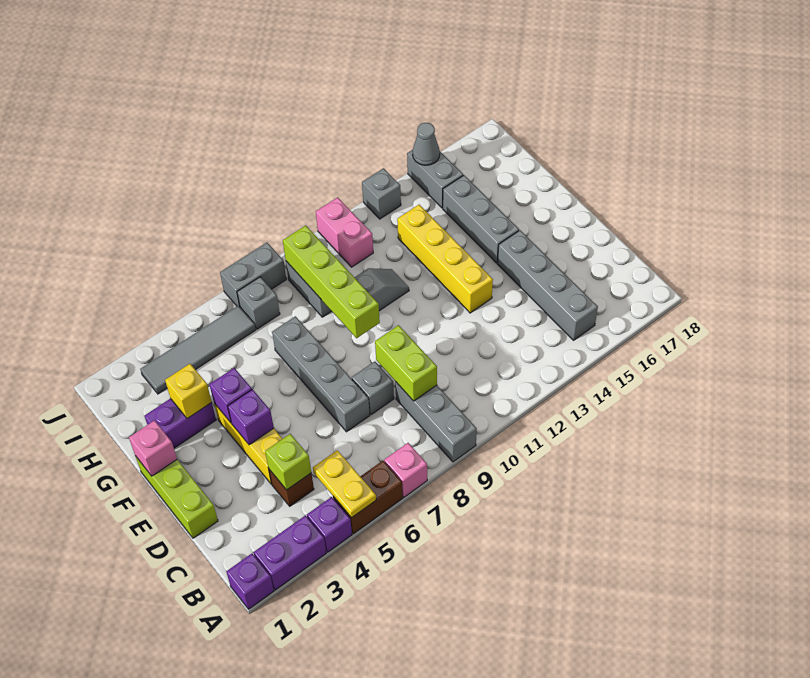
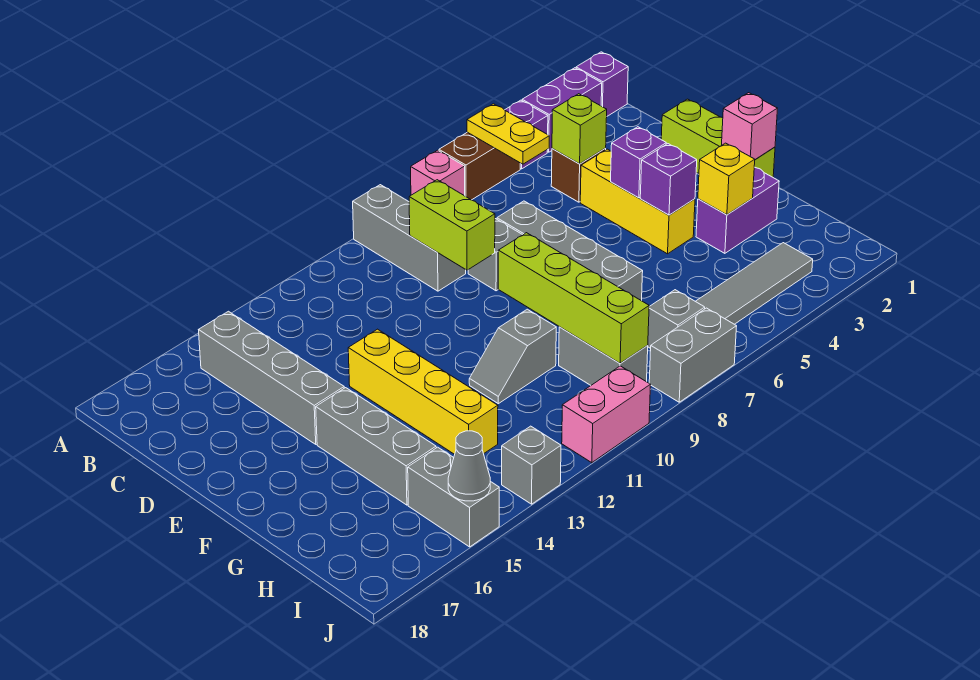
pink brick I11:J11 level 1 -> pink brick J10:J11 level 1

